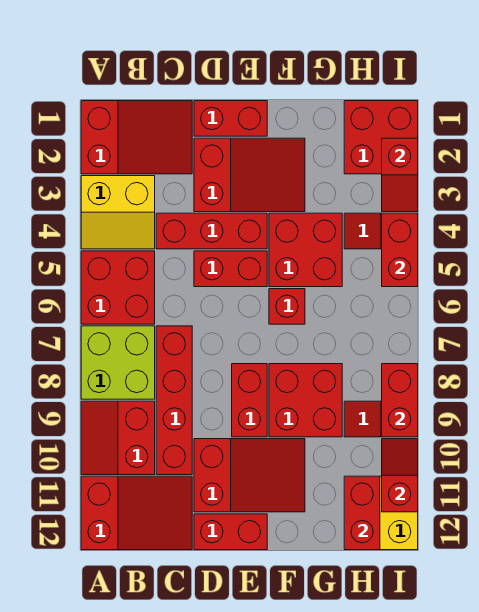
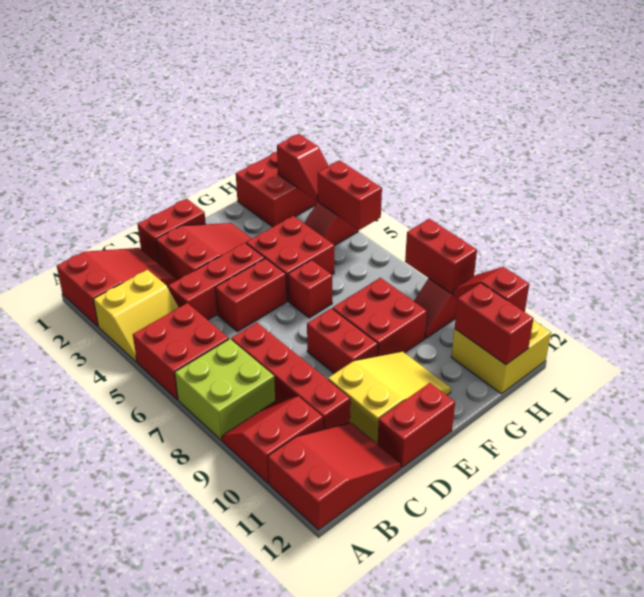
red slope A9:B10 level 1 top B -> red slope A9:B10 level 1 top 10
red slope D10:F11 level 1 top D -> yellow slope D10:F11 level 1 top D

